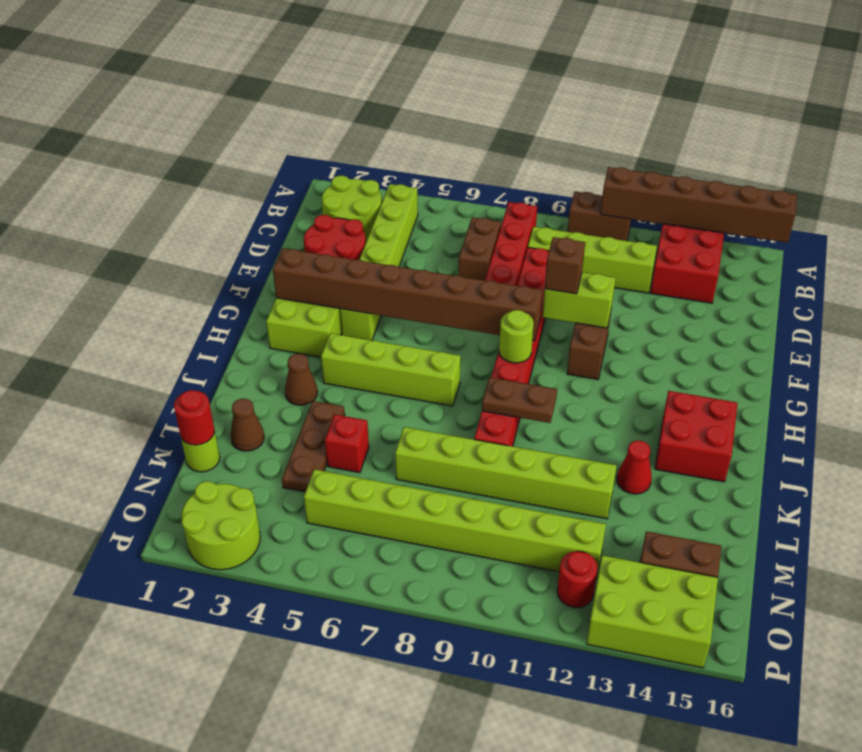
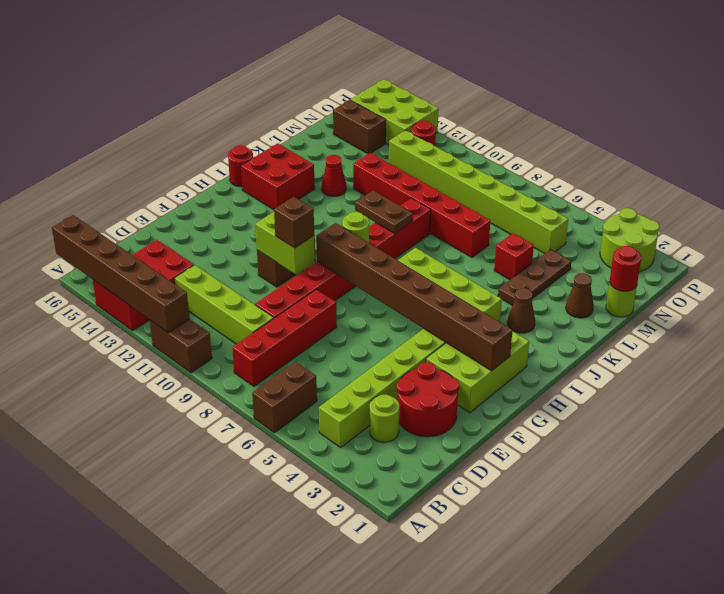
lime round brick B2:C3 level 1 -> lime round brick C3 level 1
brown brick C7:D7 level 1 -> brown brick A6:B6 level 1
none -> red round brick I16 level 1
lime brick L7:L12 level 1 -> red brick L7:L12 level 1

